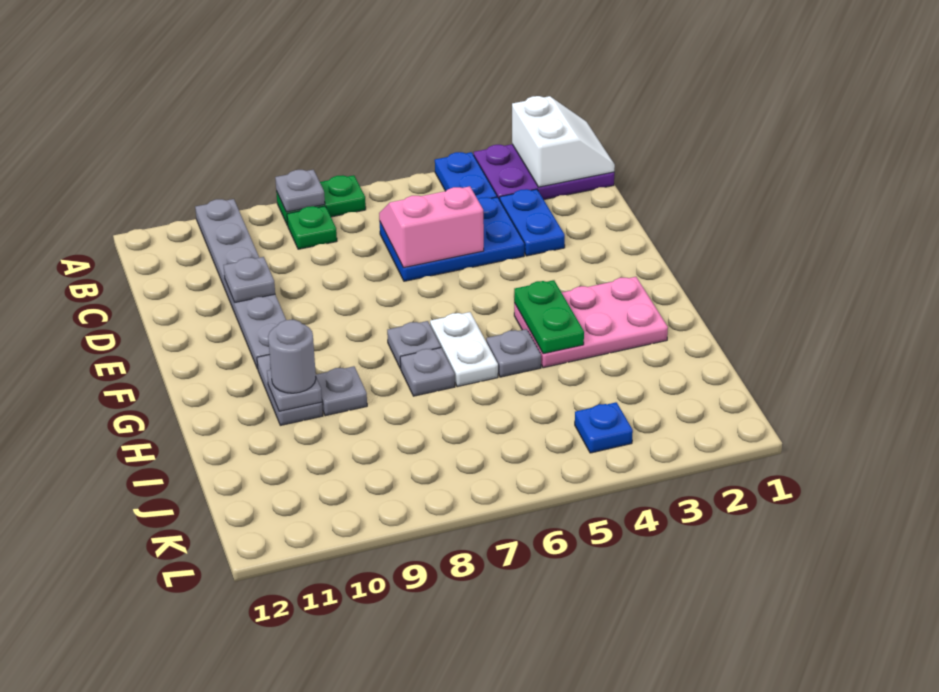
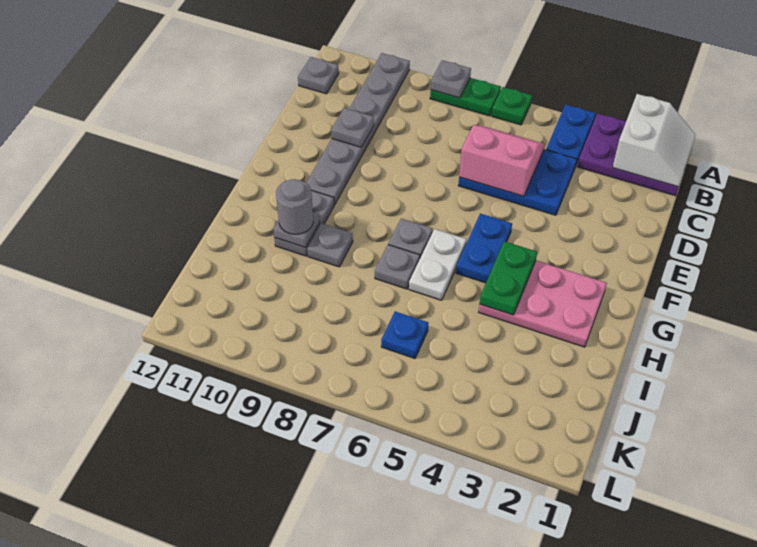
green plate B8 level 1 -> green plate A6 level 1
blue plate C3:D3 level 1 -> blue plate F5:G5 level 1
grey plate H5 level 1 -> grey plate B12 level 1
blue plate K4 level 1 -> blue plate J6 level 1

